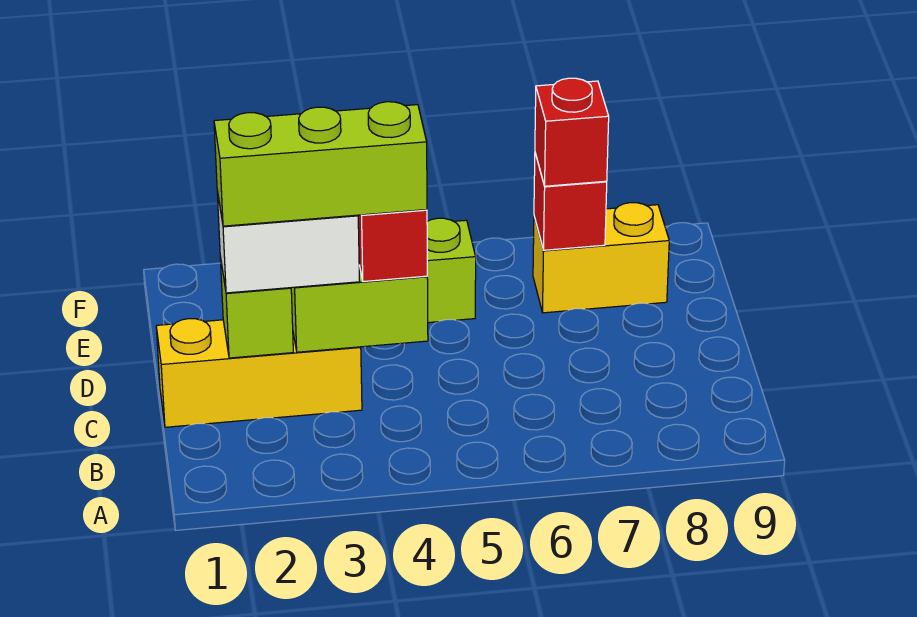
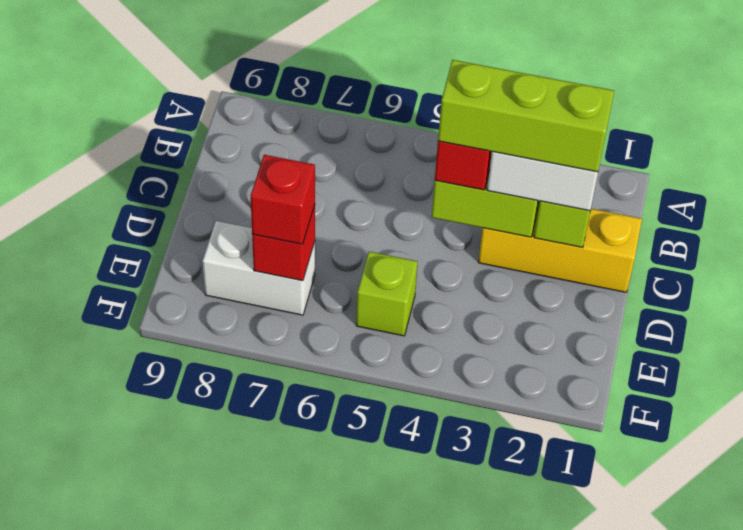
yellow brick E7:E8 level 1 -> white brick E7:E8 level 1

